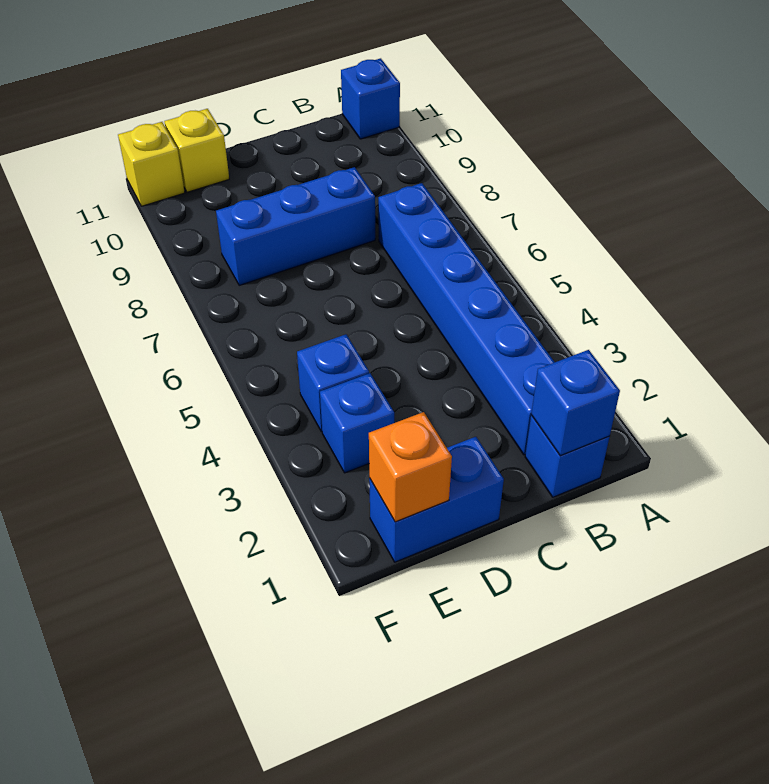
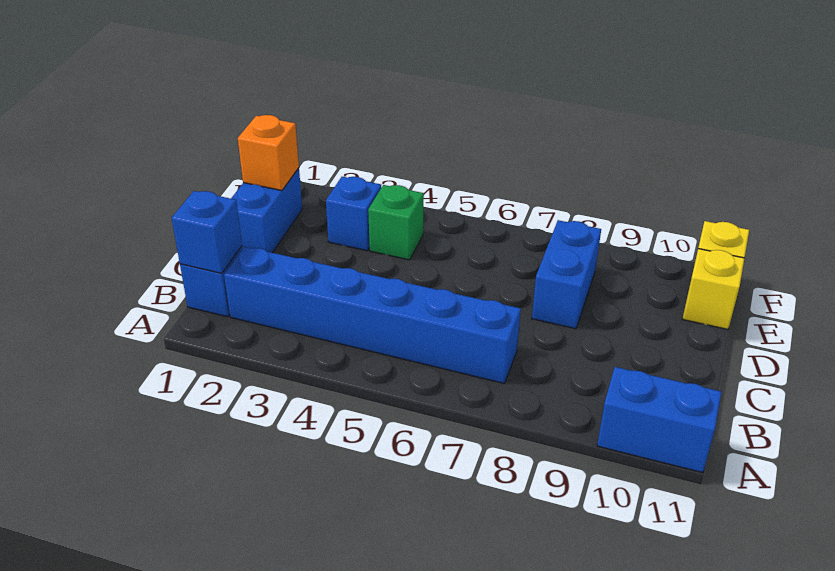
blue brick A11 level 1 -> blue brick A10:A11 level 1
blue brick C8:E8 level 1 -> blue brick D8:E8 level 1
blue brick E4 level 1 -> green brick E4 level 1

